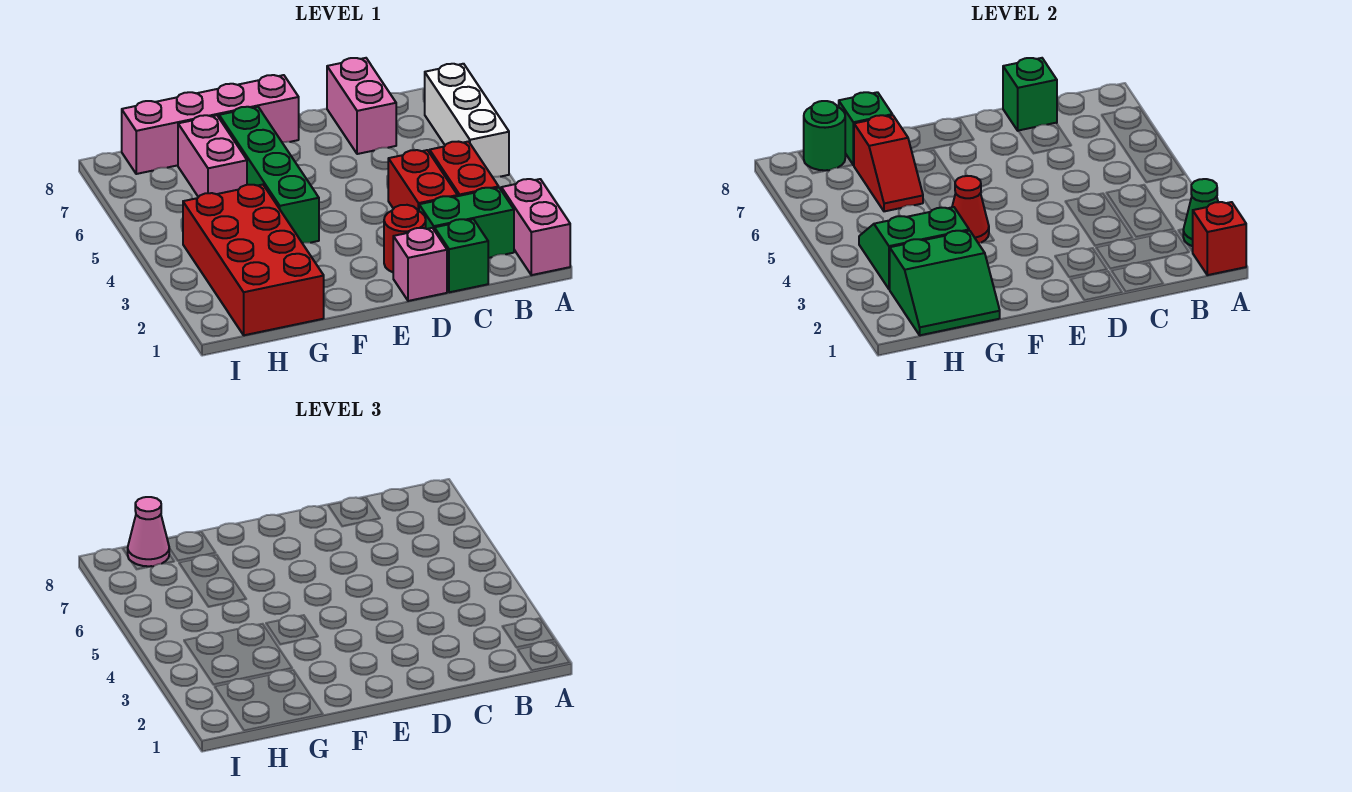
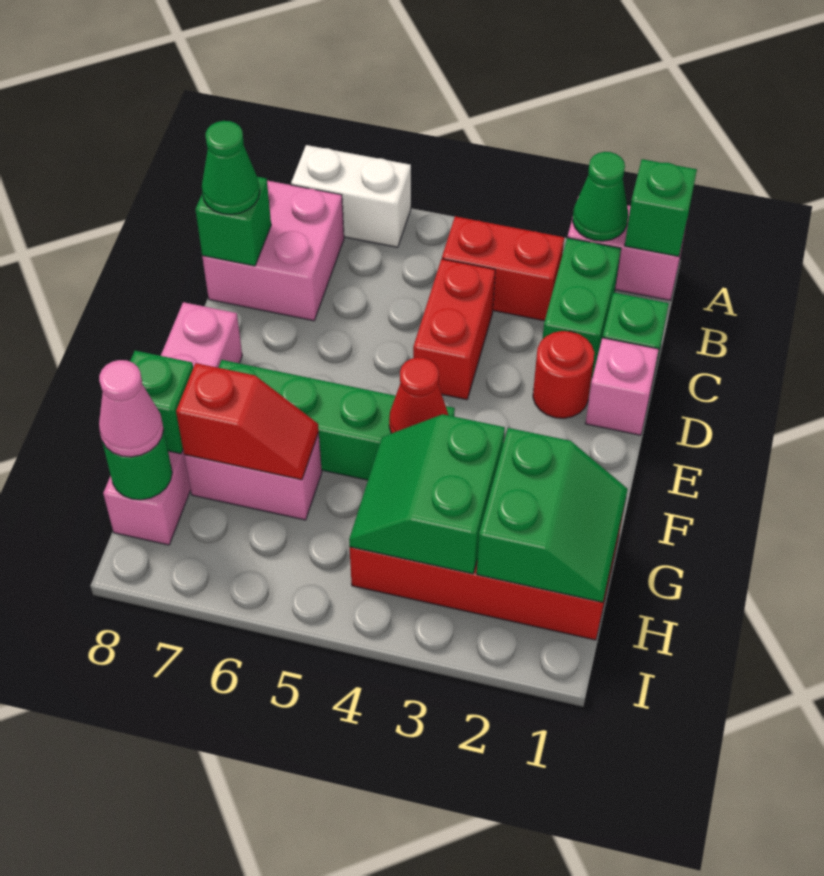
red brick A1 level 2 -> green brick A1 level 2
white brick A5:A7 level 1 -> white brick A6:A7 level 1
red brick C3:C4 level 1 -> red brick C4:D4 level 1
pink brick C7:C8 level 1 -> pink brick B7:C8 level 1
none -> green cone C8 level 3

